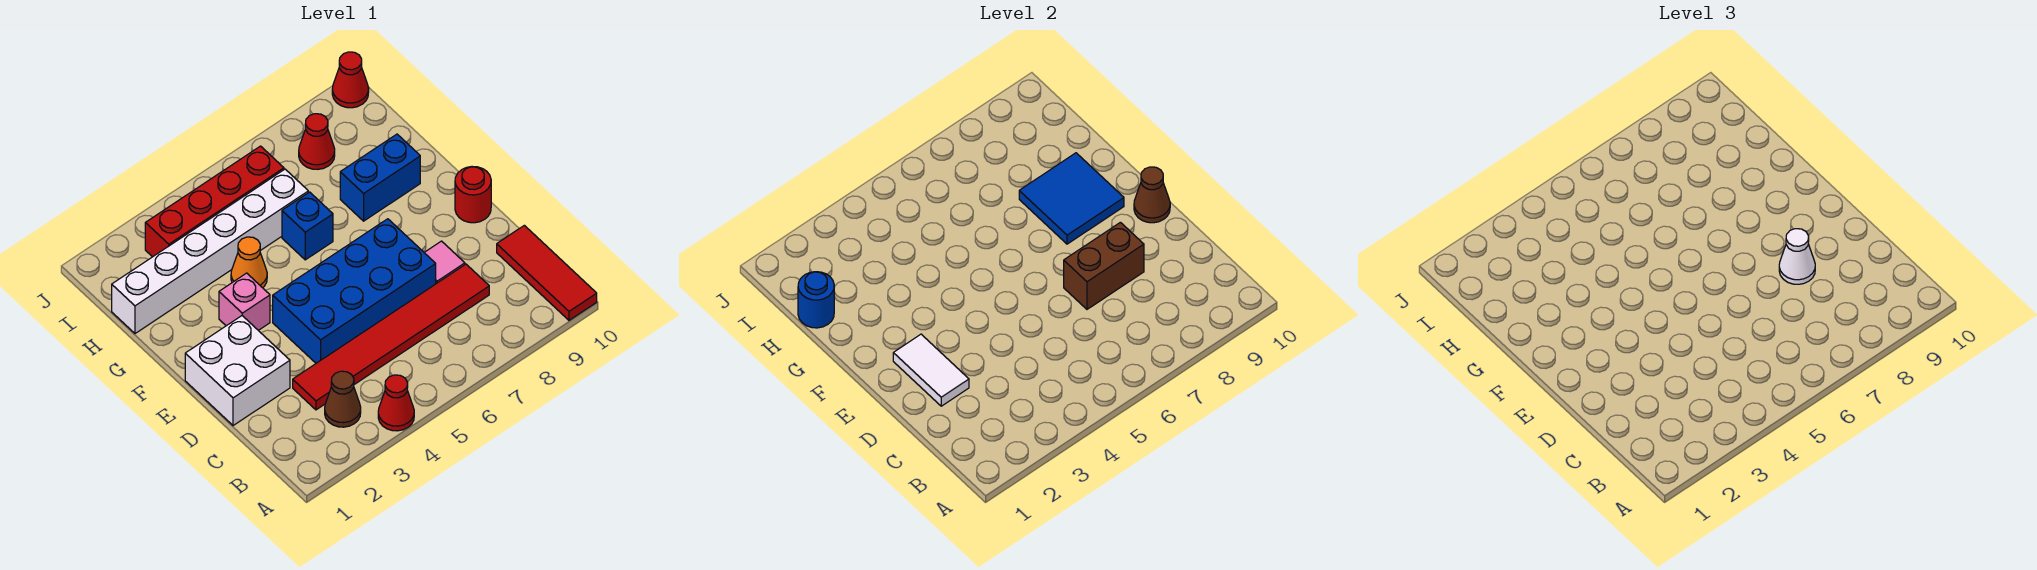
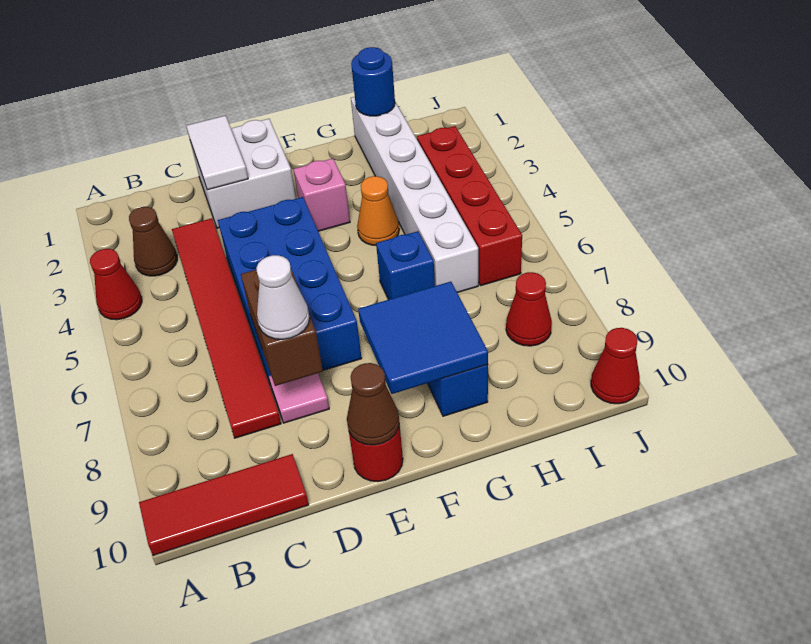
white tile D2:E2 level 2 -> white tile D1:D2 level 2

